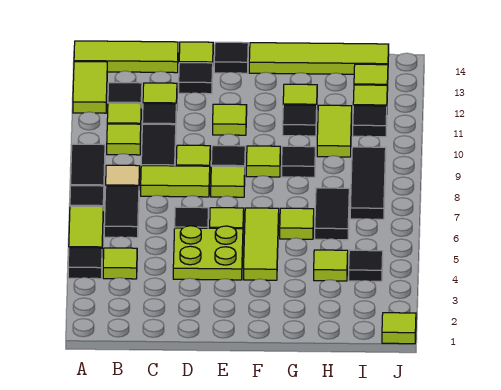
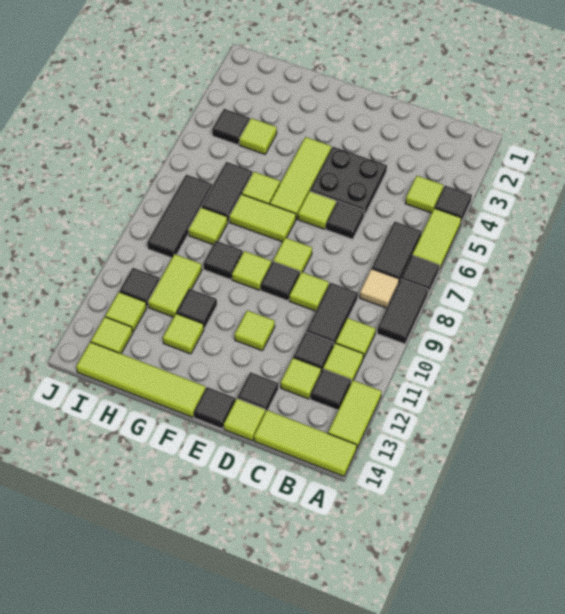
lime tile C8:D8 level 1 -> lime tile F7:G7 level 1
lime plate D4:E5 level 1 -> black plate D4:E5 level 1
lime tile J1 level 1 -> lime tile H8 level 1

